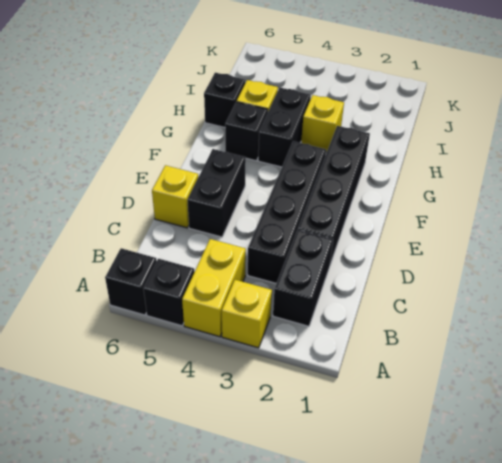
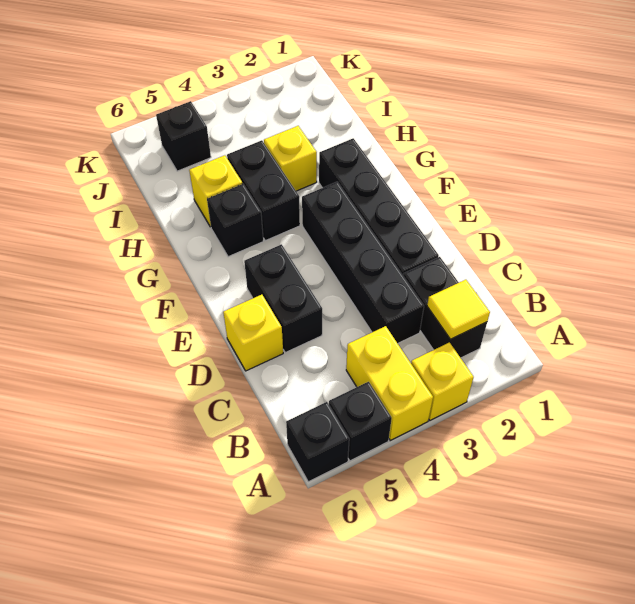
none -> yellow tile B2 level 2
black brick H6 level 1 -> black brick J5 level 1

